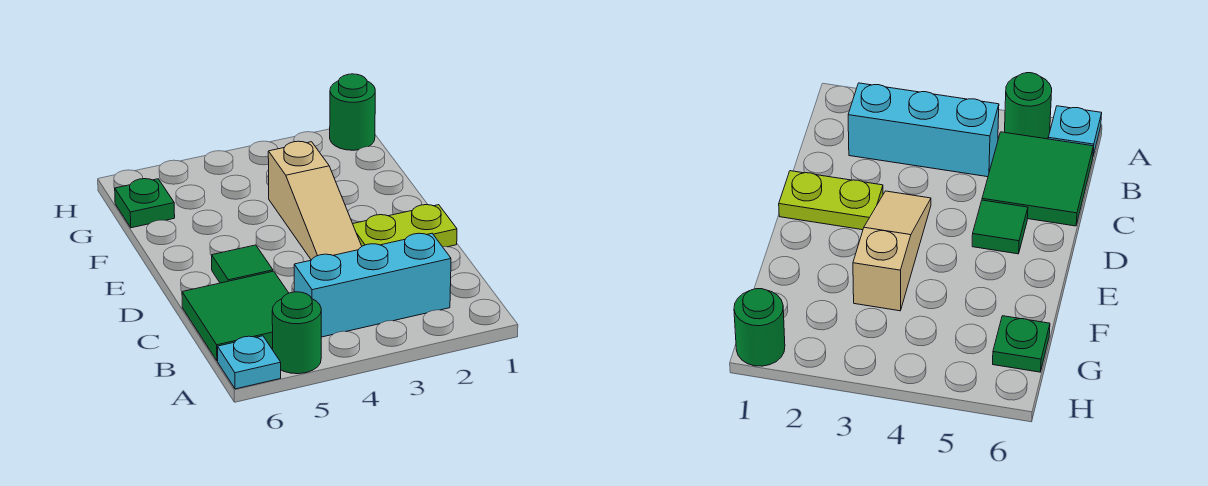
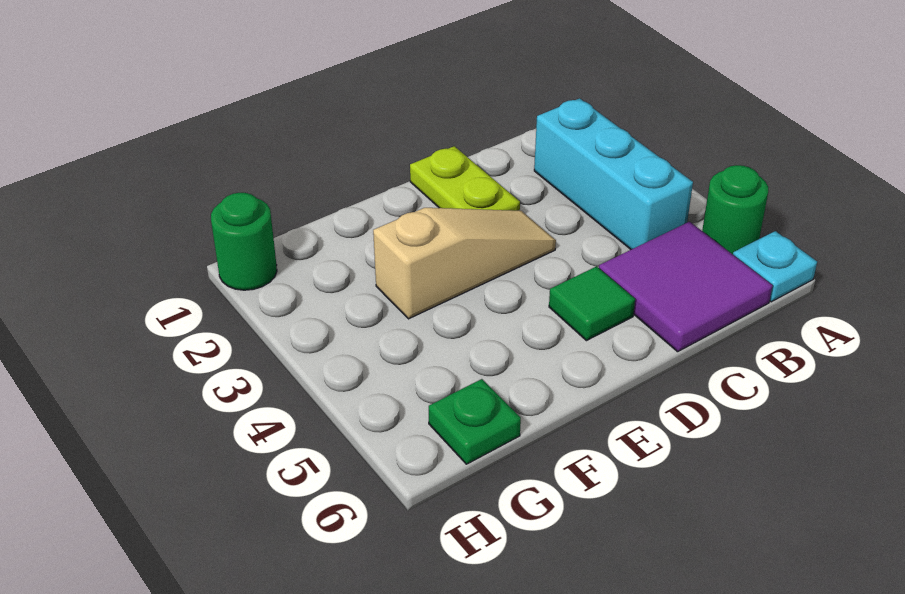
green tile B5:C6 level 1 -> purple tile B5:C6 level 1

